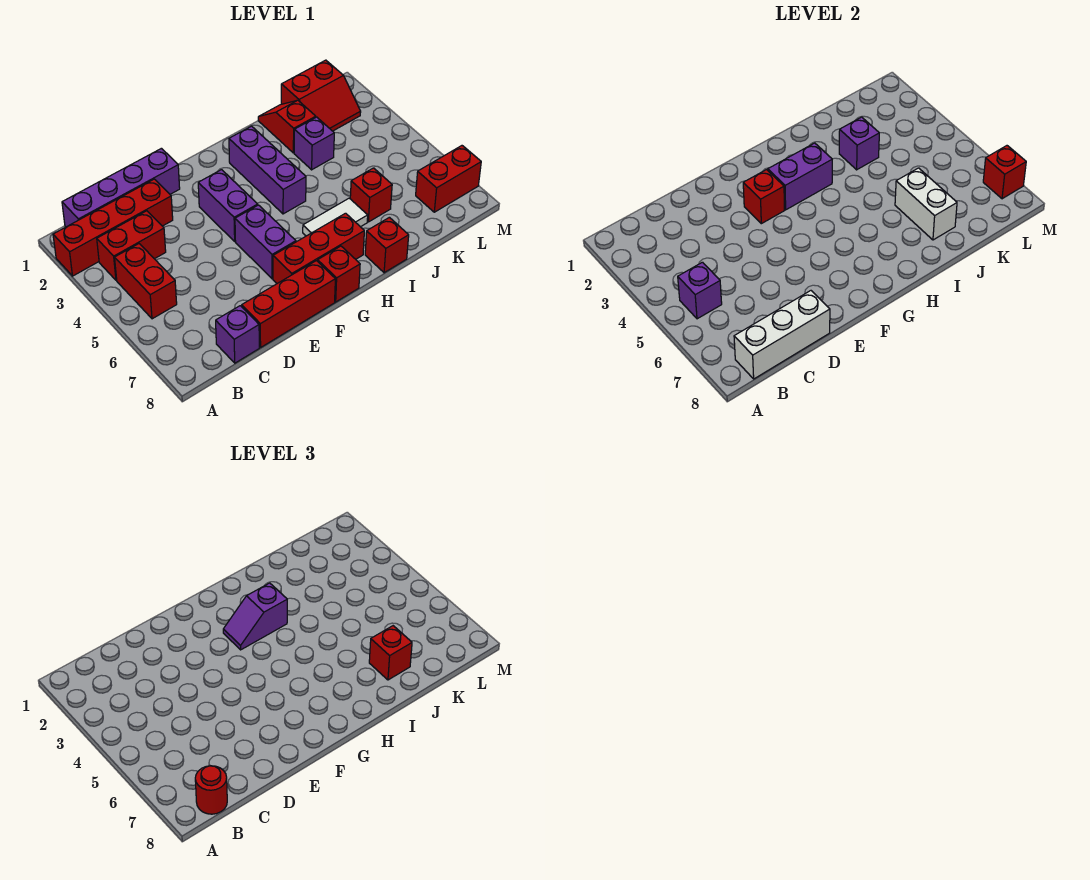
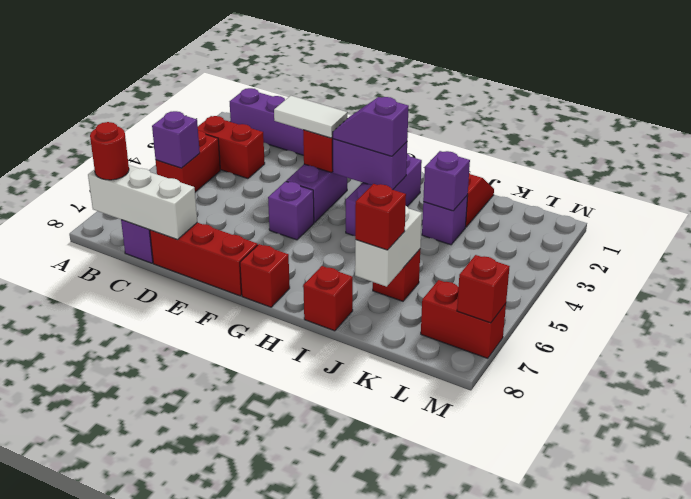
red brick A2:D2 level 1 -> none
purple brick F5:F6 level 1 -> purple brick F5 level 1
red brick F7:H7 level 1 -> none
white tile H6:I6 level 1 -> white tile E3:F3 level 3
red slope K1:L2 level 1 top 1 -> none

